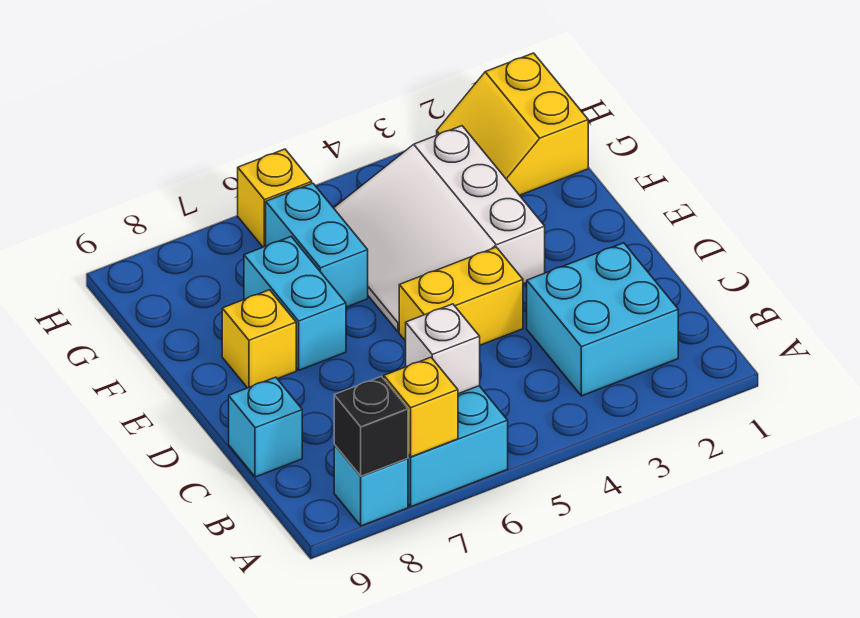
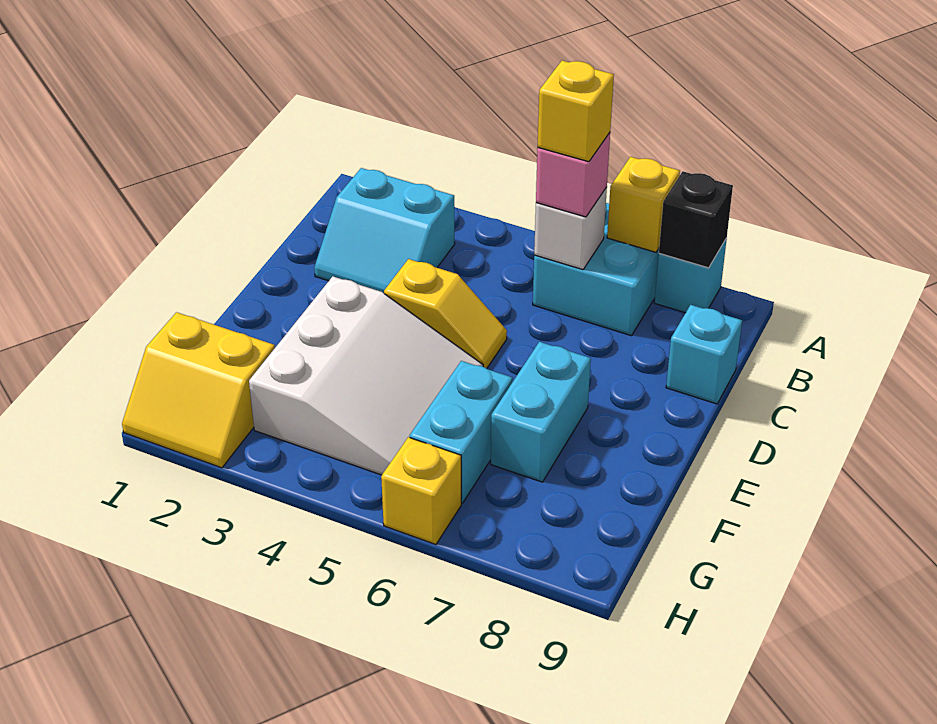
cyan brick B2:C3 level 1 -> cyan slope B2:C3 level 1 top B
none -> pink brick B6 level 3
yellow brick D4:D5 level 1 -> yellow slope D4:D5 level 1 top 4
yellow brick E8 level 1 -> yellow brick B6 level 4
yellow slope G1:H2 level 1 top 1 -> yellow slope G1:H2 level 1 top G

